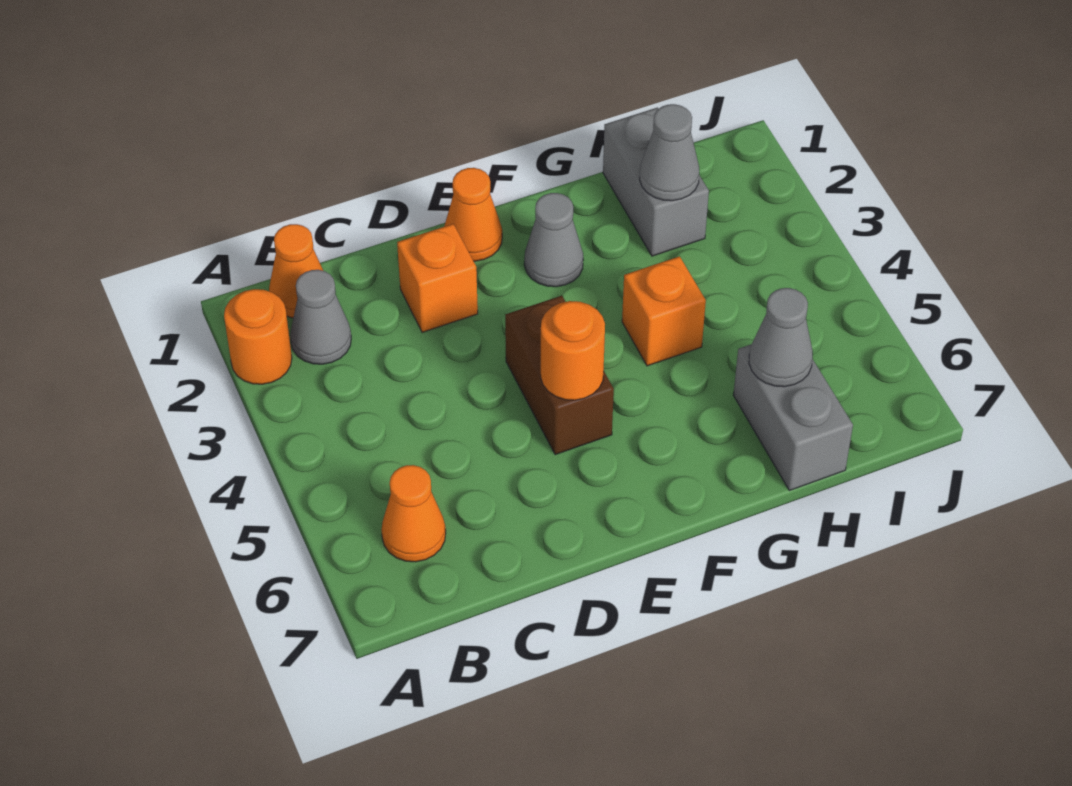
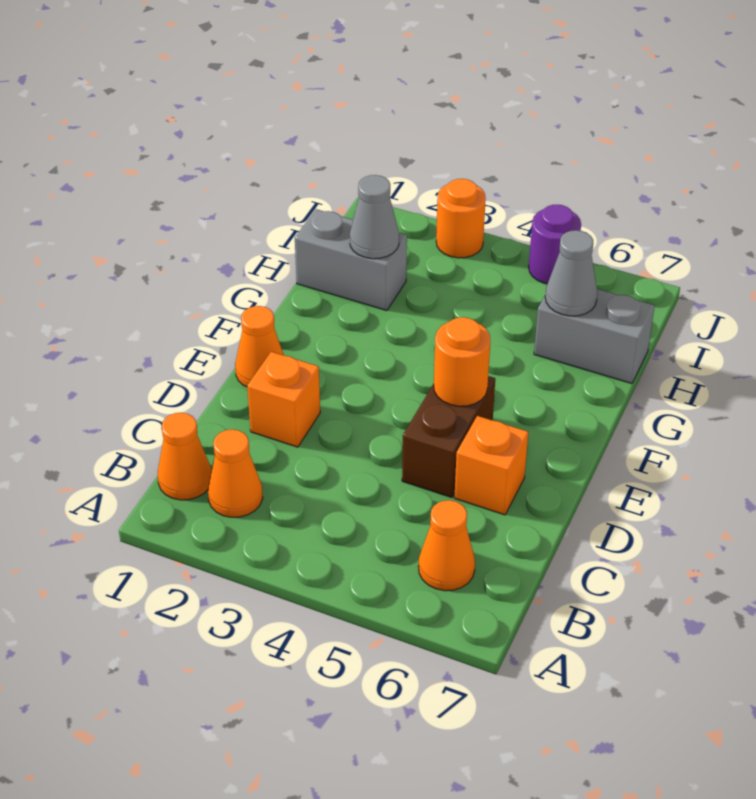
orange round brick A2 level 1 -> orange round brick J3 level 1
grey cone B2 level 1 -> orange cone B2 level 1
brown brick E4:E5 level 1 -> brown brick D5:E5 level 1
grey cone F2 level 1 -> none
orange brick G4 level 1 -> orange brick D6 level 1
none -> purple round brick J5 level 1

